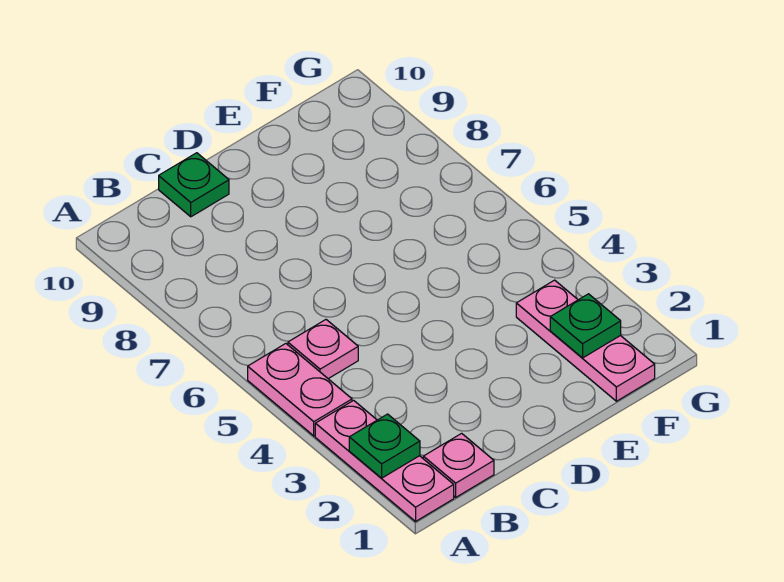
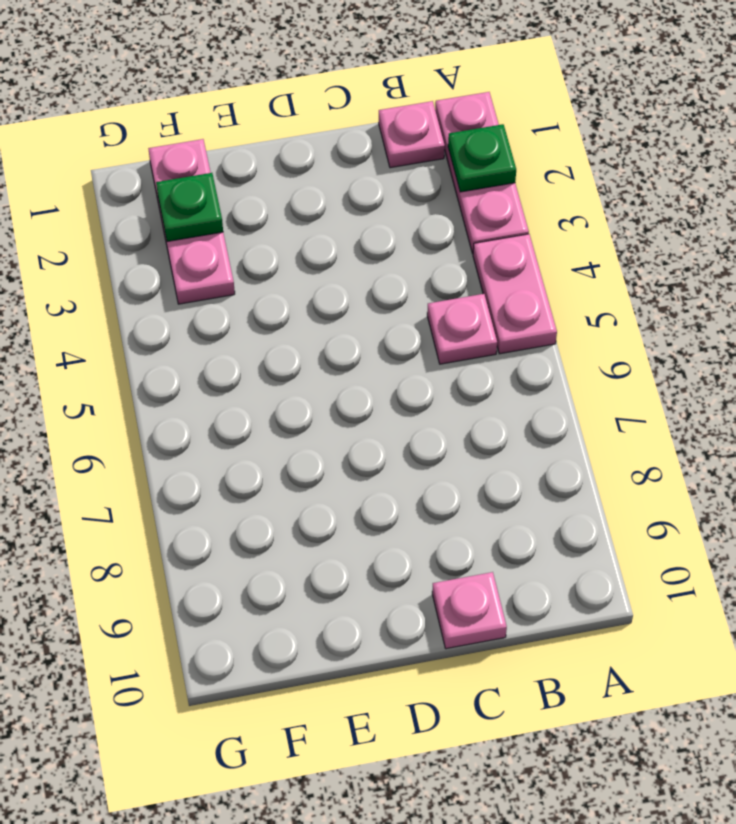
green plate C10 level 1 -> pink plate C10 level 1

